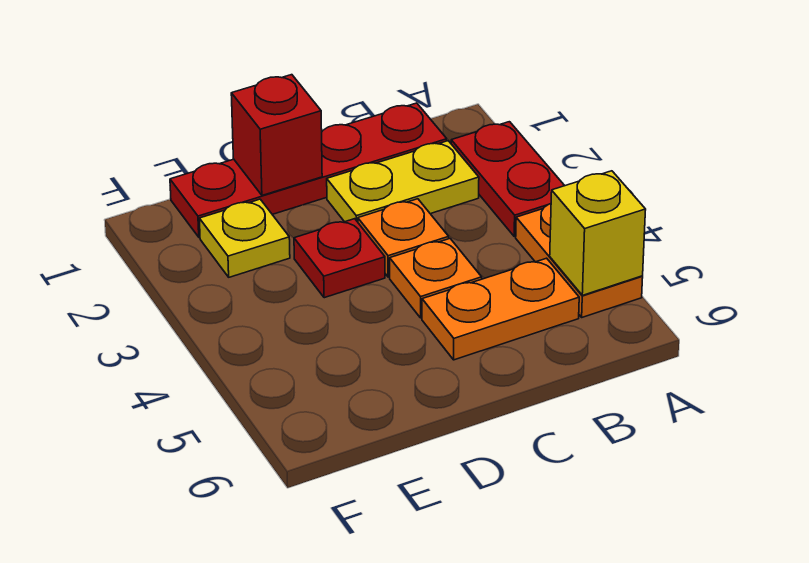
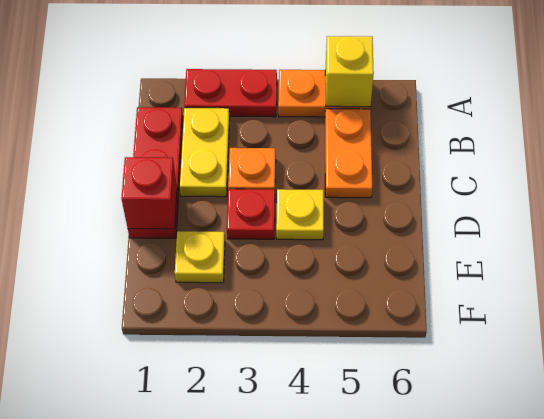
red plate B1:E1 level 1 -> red plate B1:D1 level 1
orange plate C4 level 1 -> none
none -> yellow plate D4 level 1

